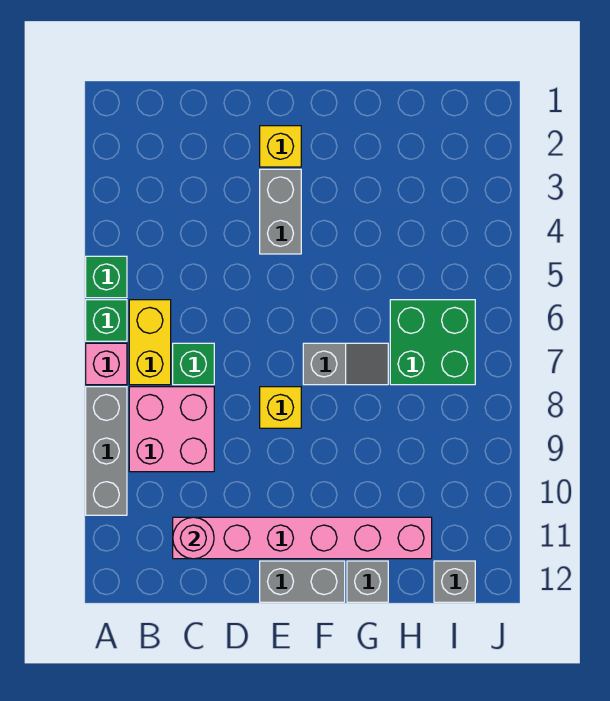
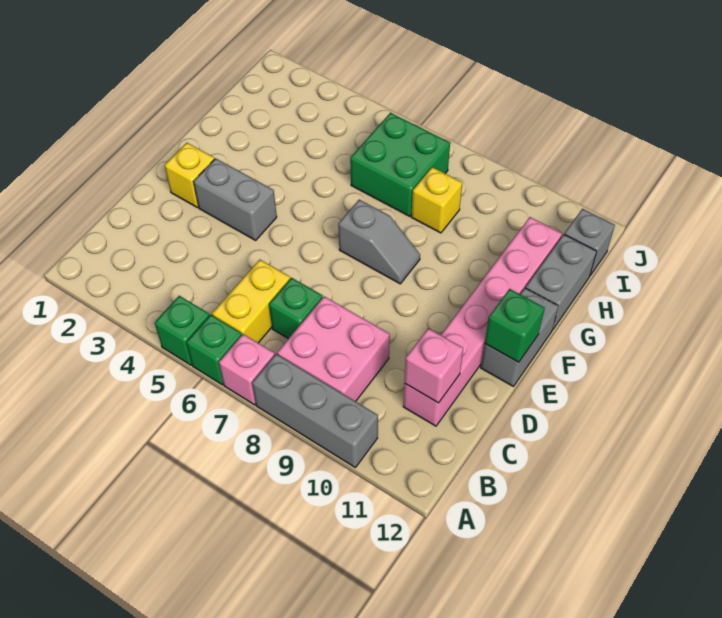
yellow brick B6:B7 level 1 -> yellow brick B6:C6 level 1
pink round brick C11 level 2 -> pink brick C11 level 2
yellow brick E8 level 1 -> yellow brick H8 level 1
none -> green brick E12 level 2
grey slope F7:G7 level 1 top F -> grey slope F7:F8 level 1 top 7
grey brick G12 level 1 -> grey brick G12:H12 level 1

